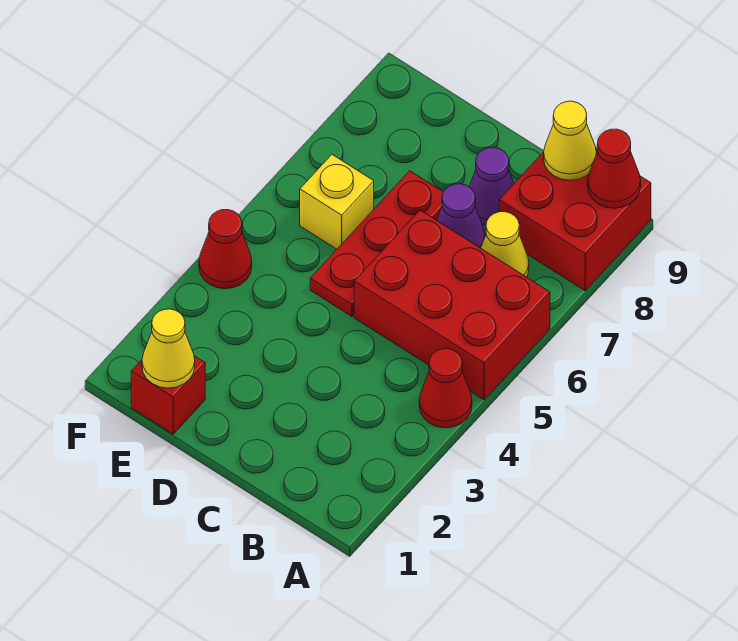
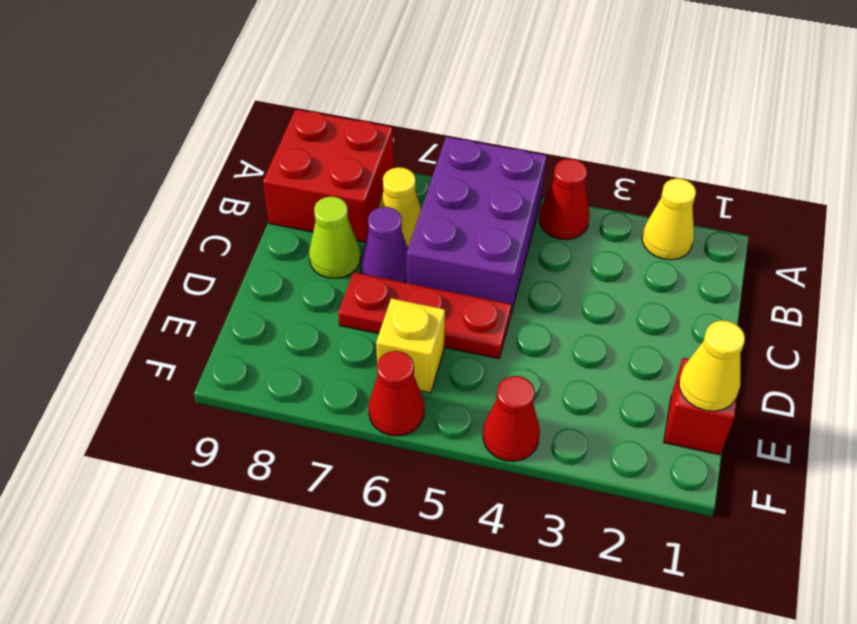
red brick A5:C6 level 1 -> purple brick A5:C6 level 1
red cone A9 level 2 -> red cone F6 level 1
yellow cone B9 level 2 -> yellow cone A2 level 1
purple cone C8 level 1 -> lime cone C8 level 1

